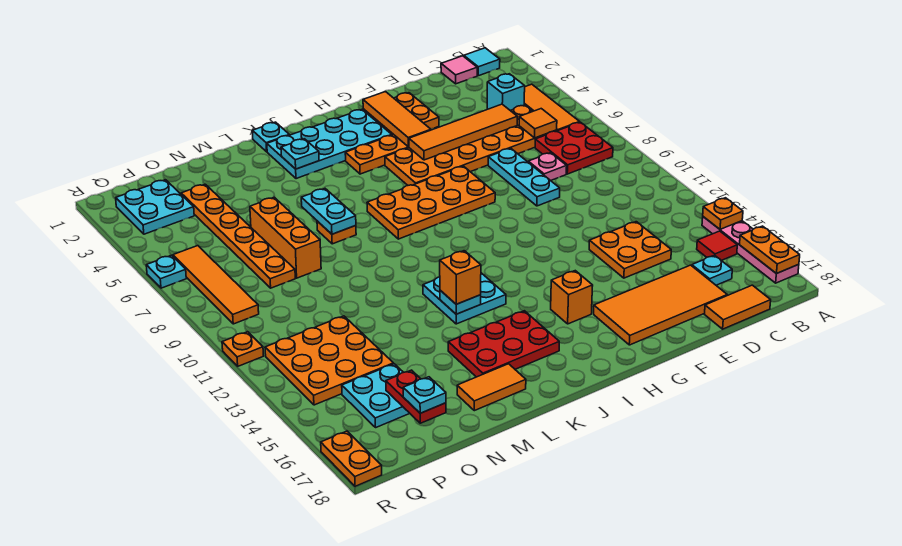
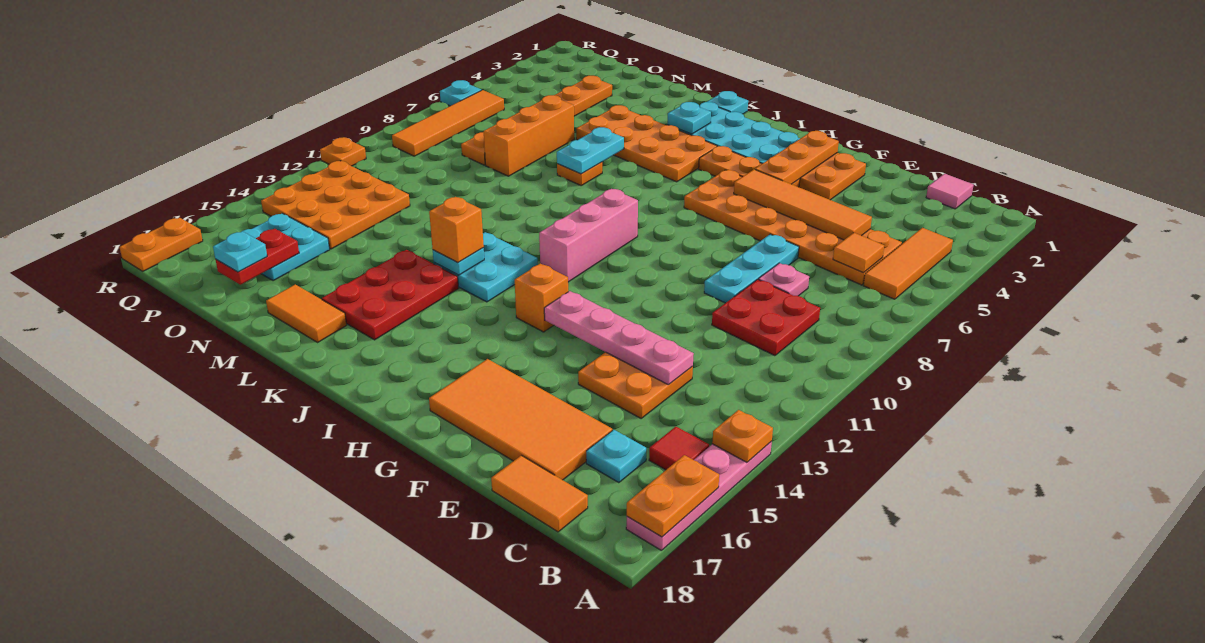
cyan tile B1 level 1 -> none
red plate B7:C8 level 1 -> red plate C9:D10 level 1
cyan brick C4 level 1 -> none
none -> pink plate D13:G13 level 2
orange tile G2:G4 level 2 -> orange plate G2:G4 level 2
orange plate G7:J8 level 1 -> orange plate J4:M5 level 1
orange brick H15 level 1 -> orange brick H13 level 1
none -> pink brick I9:I11 level 1
red plate J15:L16 level 1 -> red plate K14:L16 level 1
cyan plate P2:Q3 level 1 -> none

